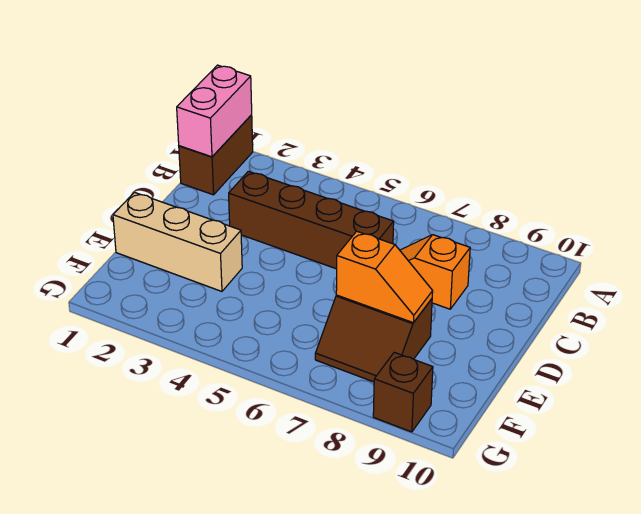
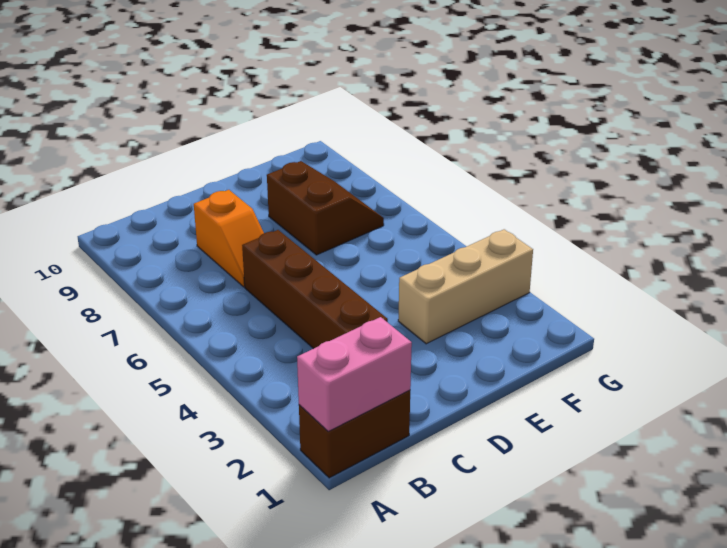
tan brick E1:E3 level 1 -> tan brick E3:G3 level 1
orange slope E7:E8 level 2 top 7 -> none
brown brick G9 level 1 -> none

